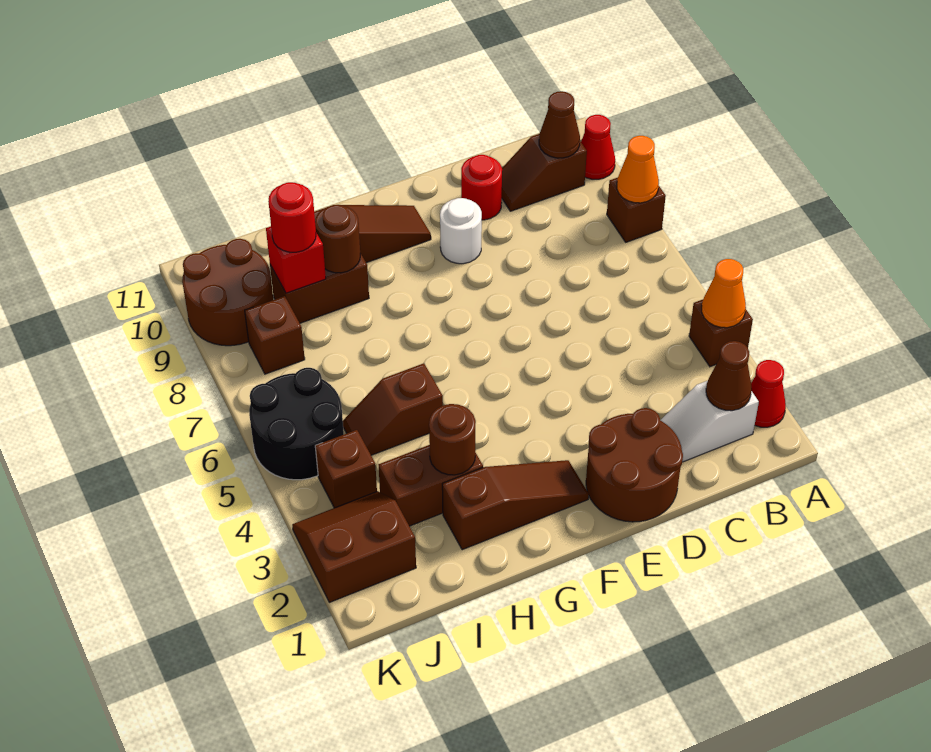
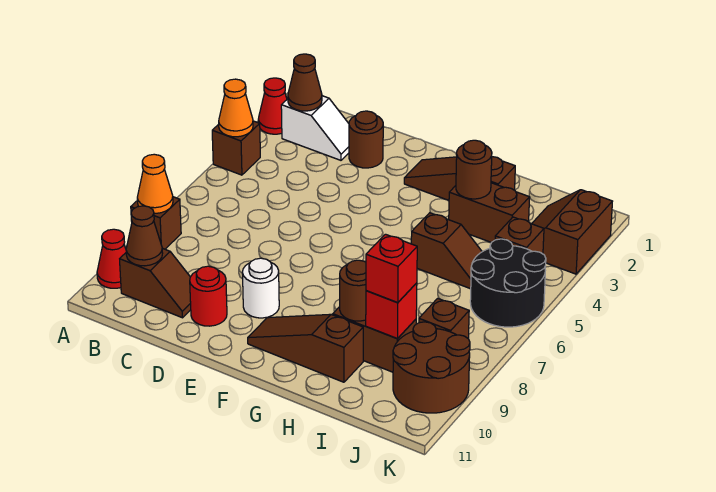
brown round brick D1:E2 level 1 -> brown round brick D2 level 1
red round brick I9 level 3 -> red brick I9 level 3
brown slope J2:K3 level 1 top 2 -> brown slope J2:K3 level 1 top K

